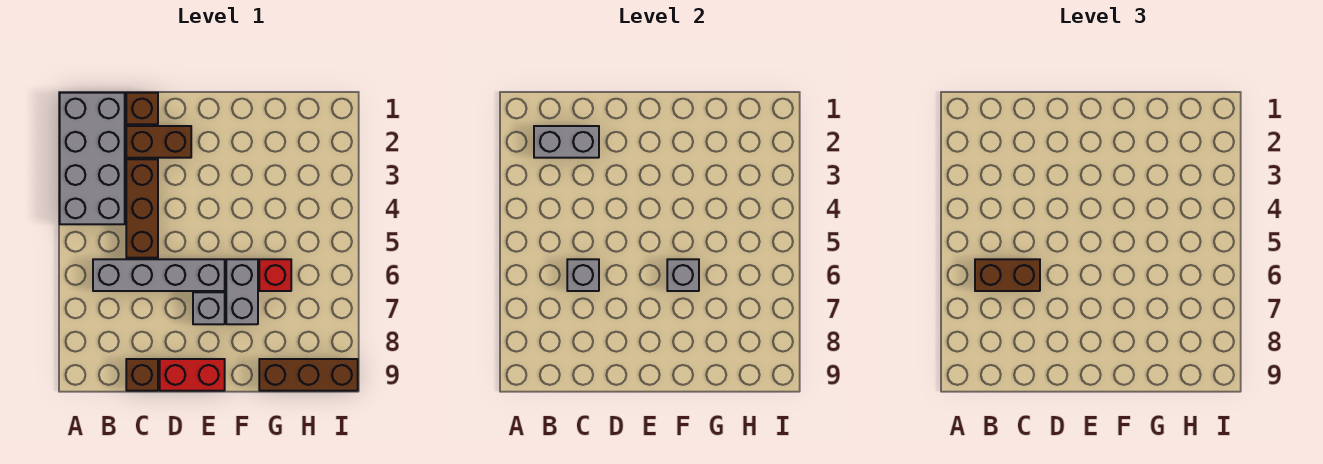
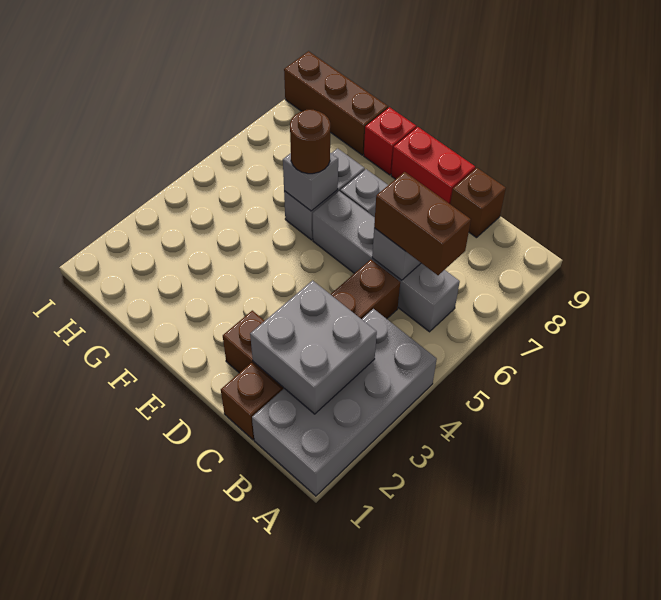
grey brick B2:C2 level 2 -> grey brick B2:C3 level 2
none -> brown round brick F6 level 3
red brick G6 level 1 -> red brick F9 level 1

